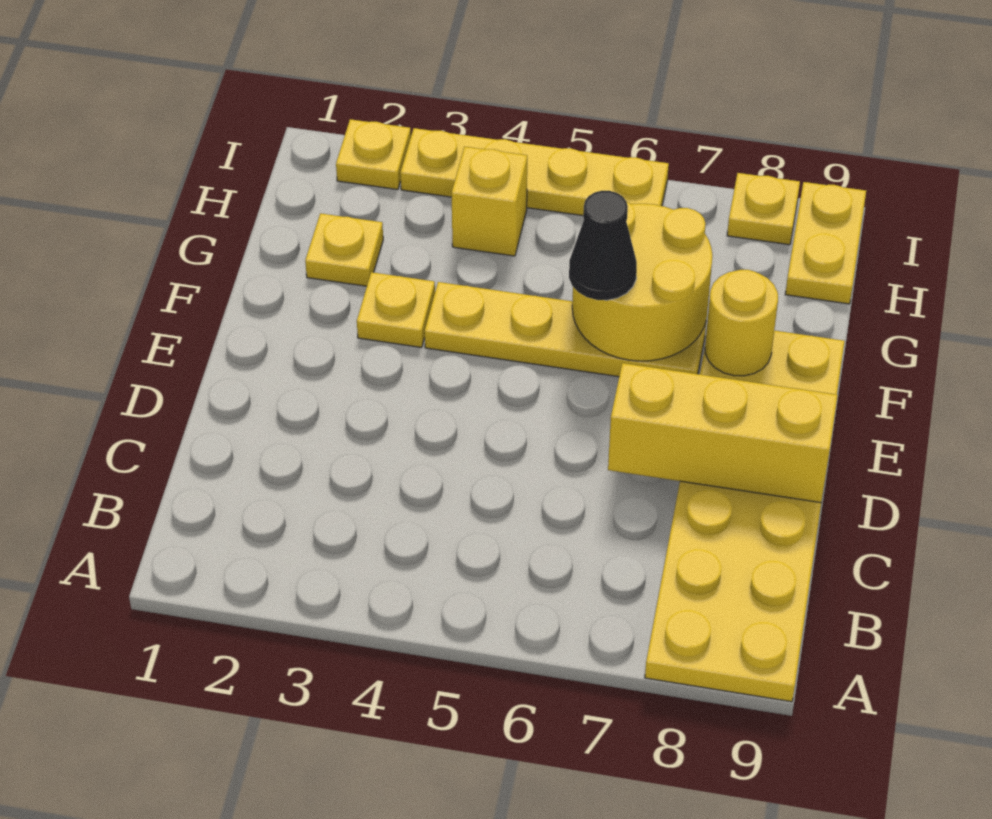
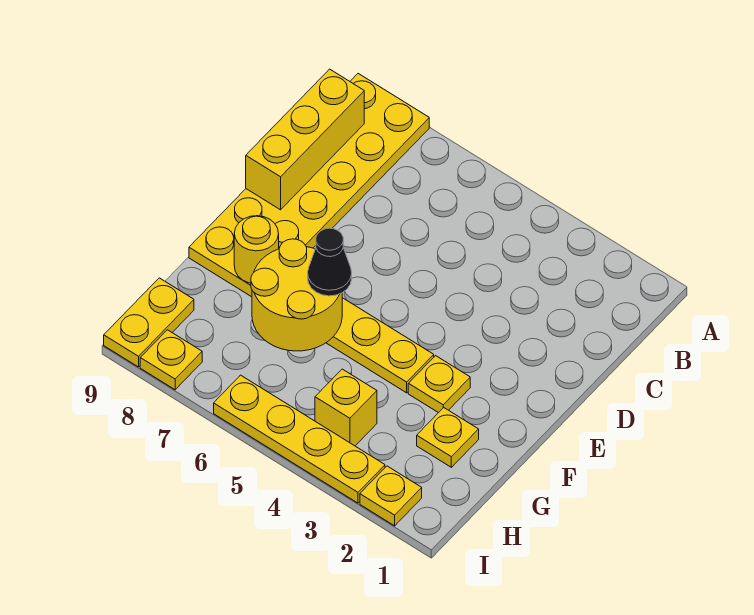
yellow brick D7:D9 level 2 -> yellow brick B9:D9 level 2

